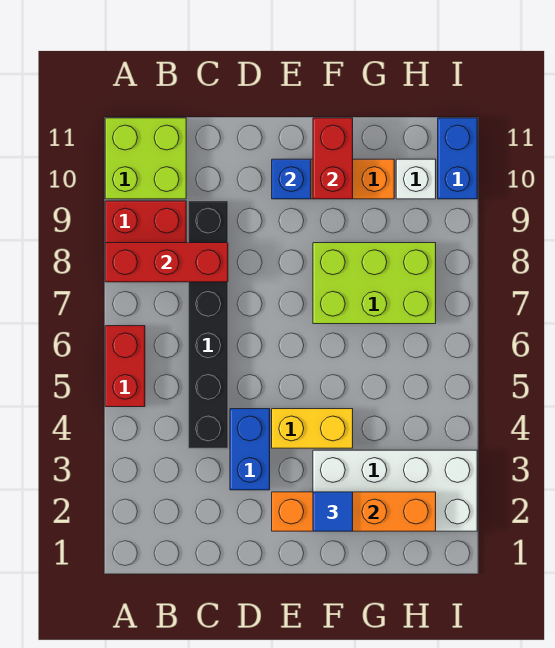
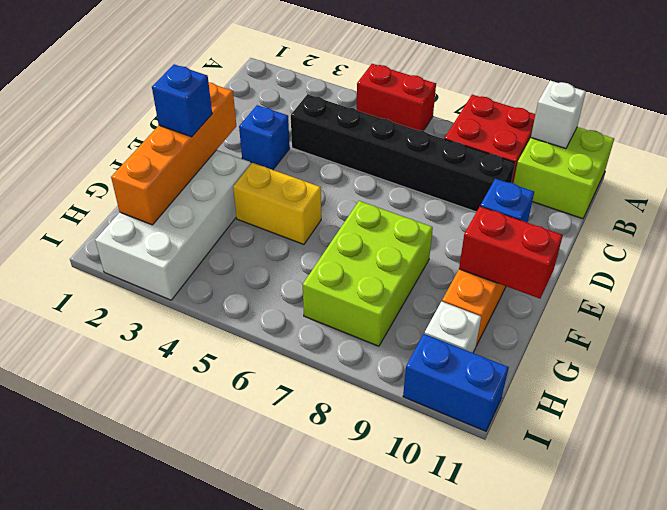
red brick A8:C8 level 2 -> none
none -> white brick A10 level 2
blue brick D3:D4 level 1 -> blue brick D3 level 1
yellow brick E4:F4 level 1 -> yellow brick F4:F5 level 1
blue tile F2 level 3 -> blue brick F2 level 3

